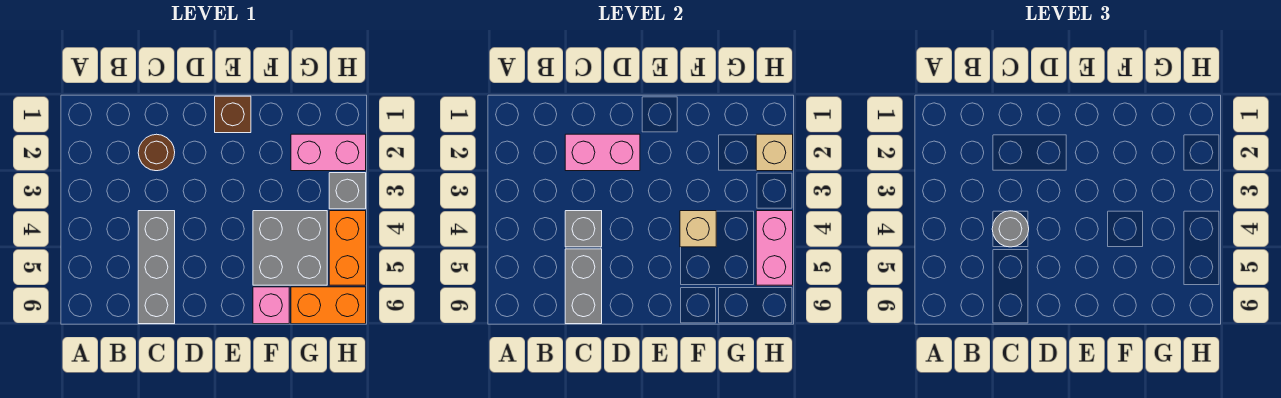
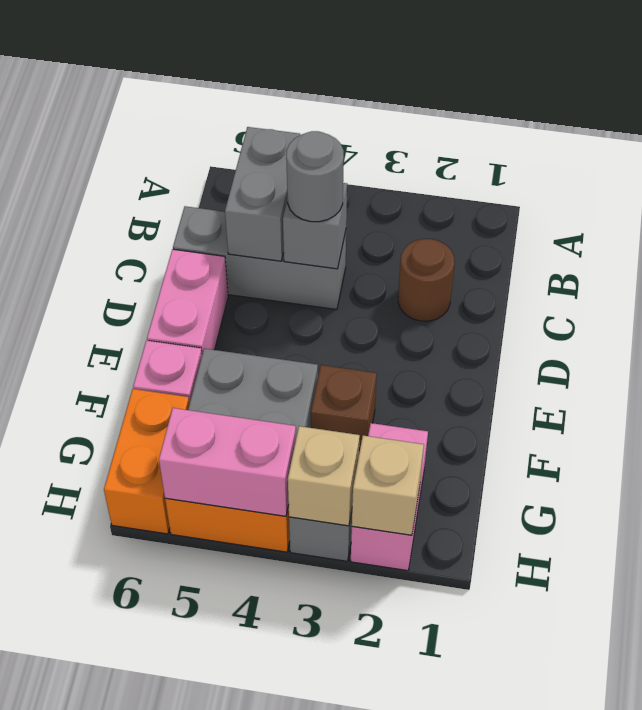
pink brick C2:D2 level 2 -> pink brick D6:E6 level 1
grey brick C5:C6 level 2 -> grey brick B5:C5 level 2
brown brick E1 level 1 -> brown brick F3 level 1
tan brick F4 level 2 -> tan brick H3 level 2

